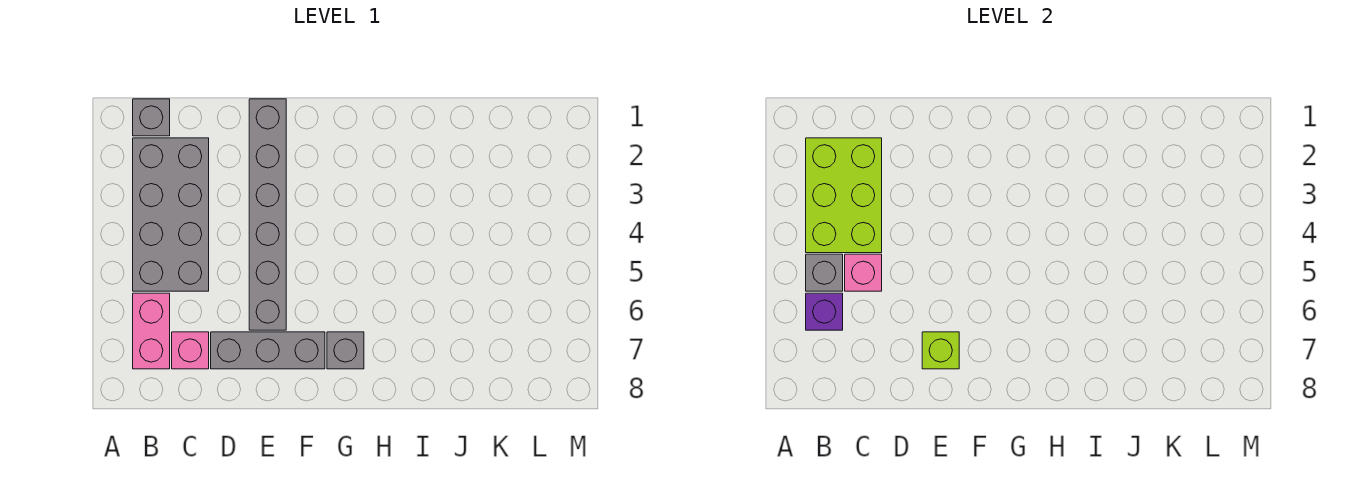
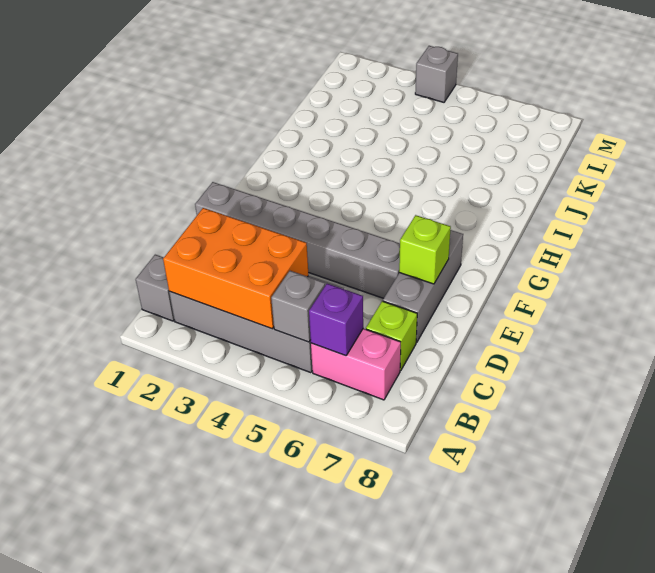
lime brick B2:C4 level 2 -> orange brick B2:C4 level 2
pink brick C5 level 2 -> none
pink brick C7 level 1 -> lime brick C7 level 1
grey brick G7 level 1 -> grey brick M4 level 1

